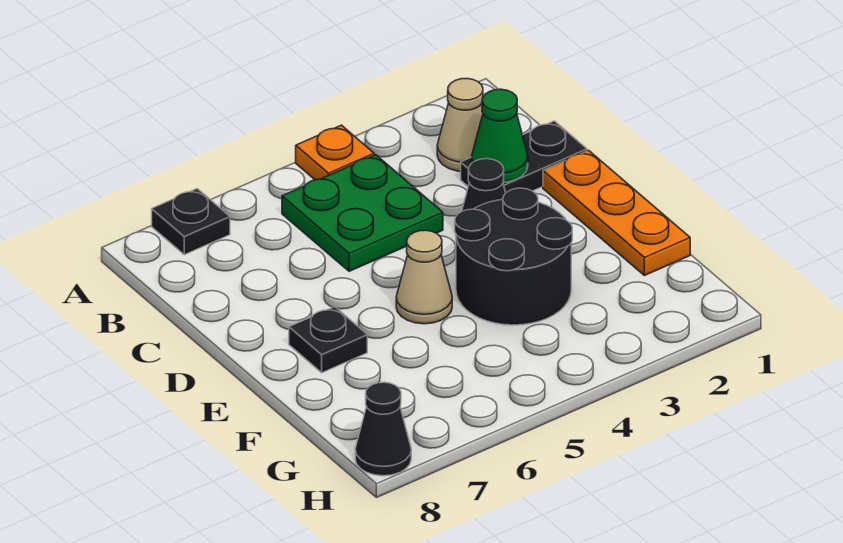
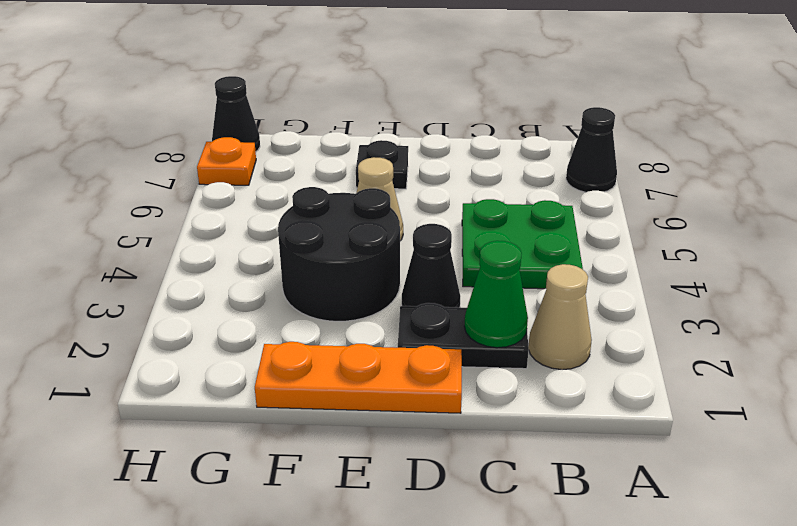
orange plate A4 level 1 -> orange plate H7 level 1
black plate A7 level 1 -> black cone A7 level 1
black plate C1:C2 level 1 -> black plate C2:D2 level 1

